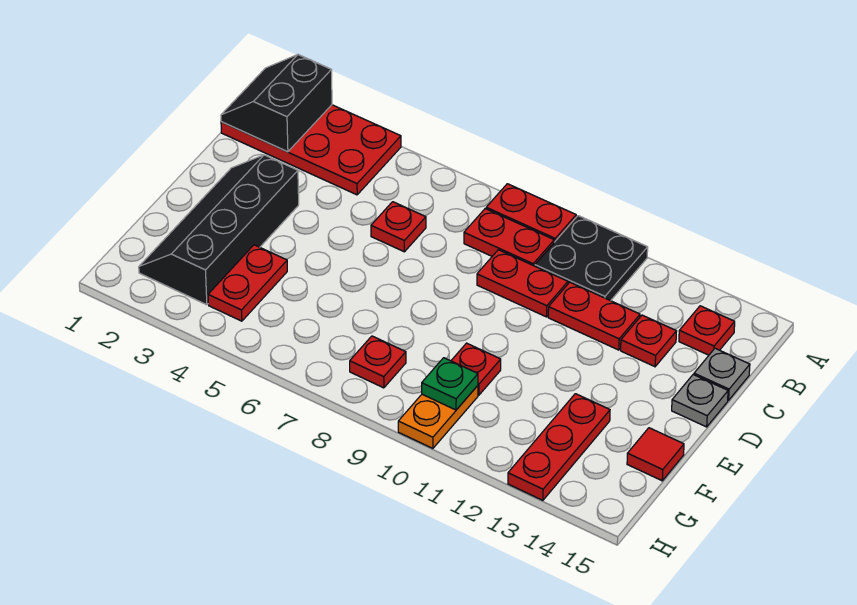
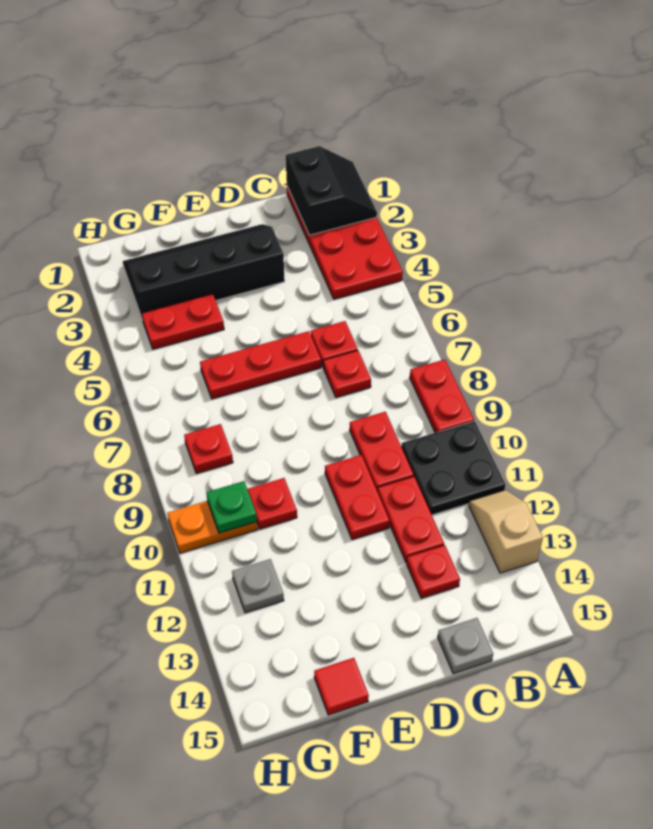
black slope A1:B2 level 2 top 2 -> black slope A1:B2 level 2 top B
none -> tan slope A12:A13 level 1 top 13
red plate B8:B9 level 1 -> red plate D10:D11 level 1
red plate B14 level 1 -> red plate C7 level 1
grey plate D15 level 1 -> grey plate G12 level 1
red plate F13:H13 level 1 -> red plate D6:F6 level 1

